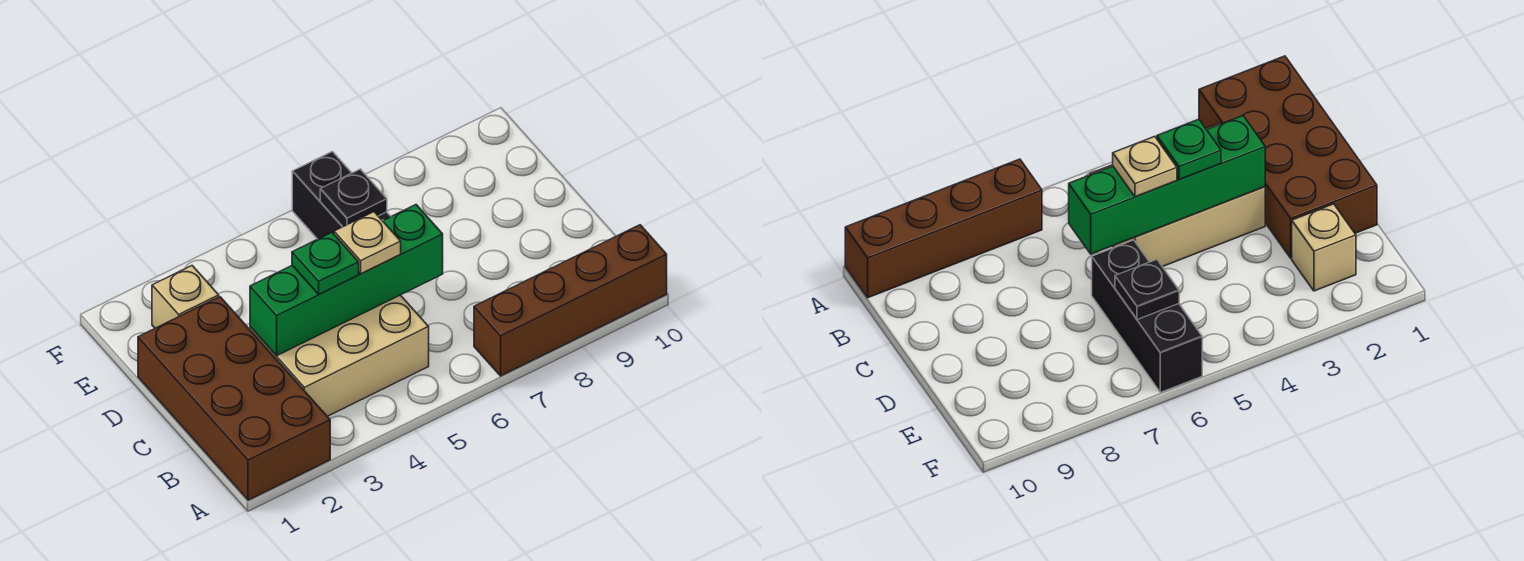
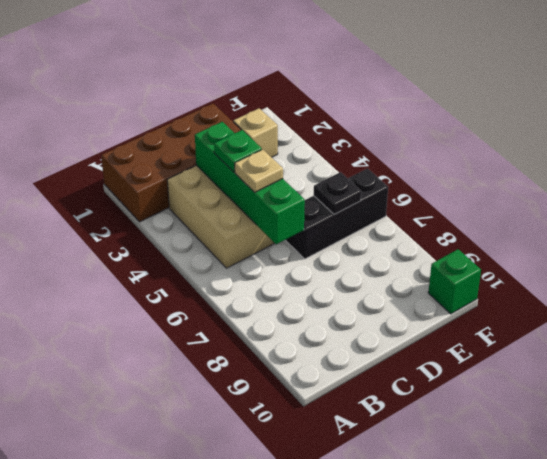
brown brick A7:A10 level 1 -> none
none -> green brick F10 level 1

